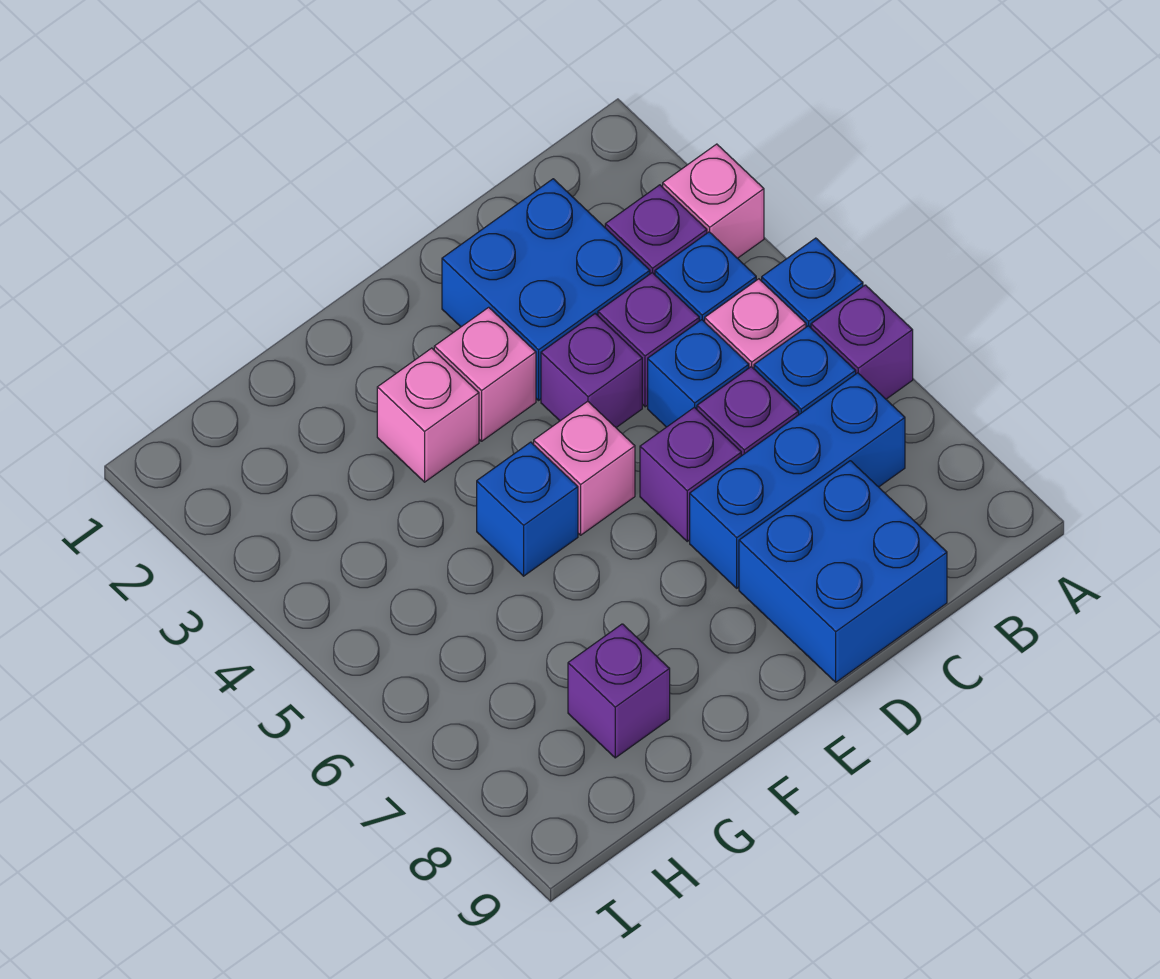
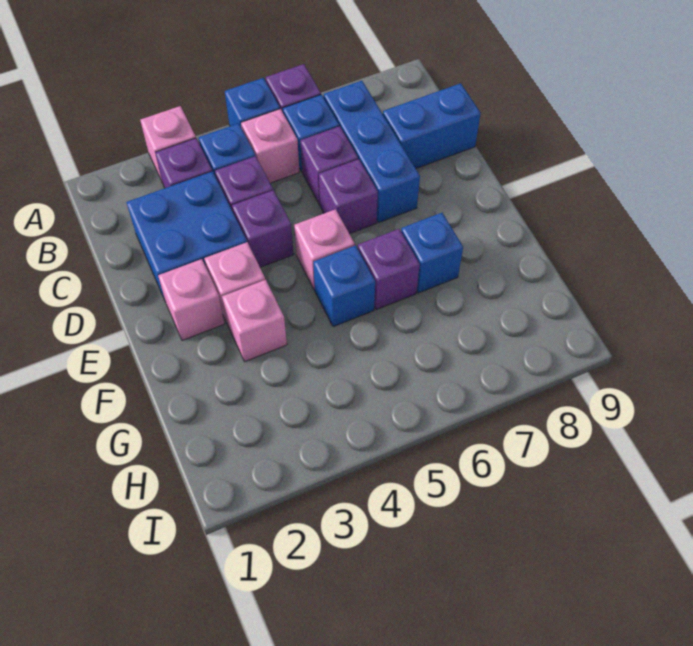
blue brick C5 level 1 -> blue brick F7 level 1
blue brick C8:D9 level 1 -> blue brick C8:C9 level 1
none -> pink brick E2 level 1
purple brick G8 level 1 -> purple brick F6 level 1

